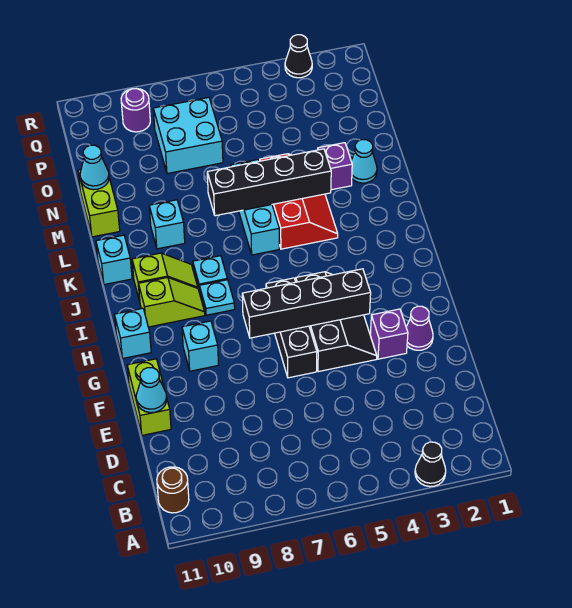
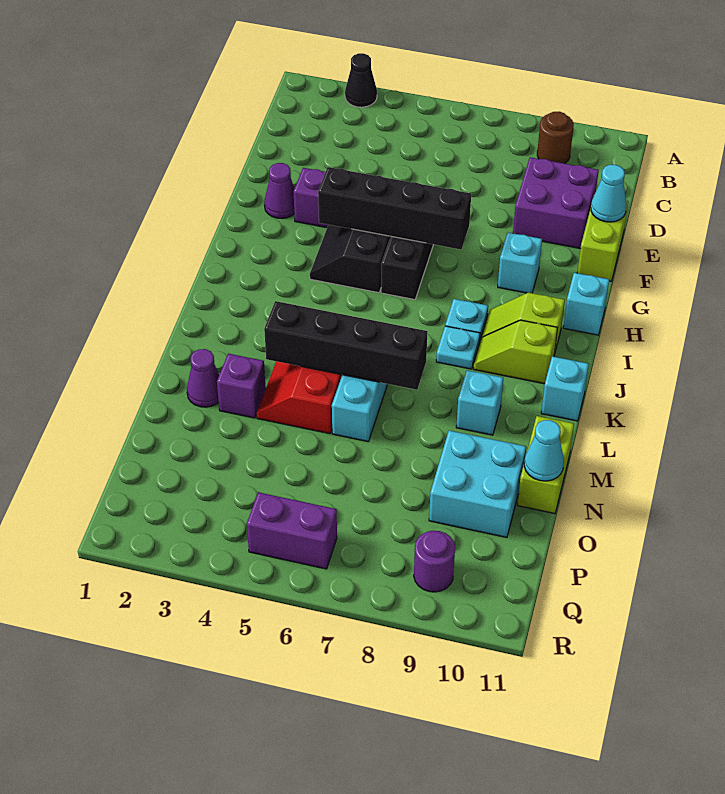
brown round brick B11 level 1 -> brown round brick B9 level 1
none -> purple brick D9:E10 level 1
cyan cone M2 level 1 -> purple cone M2 level 1
cyan brick O7:P8 level 1 -> cyan brick N9:O10 level 1
none -> purple brick Q5:Q6 level 1
black cone R3 level 1 -> none

